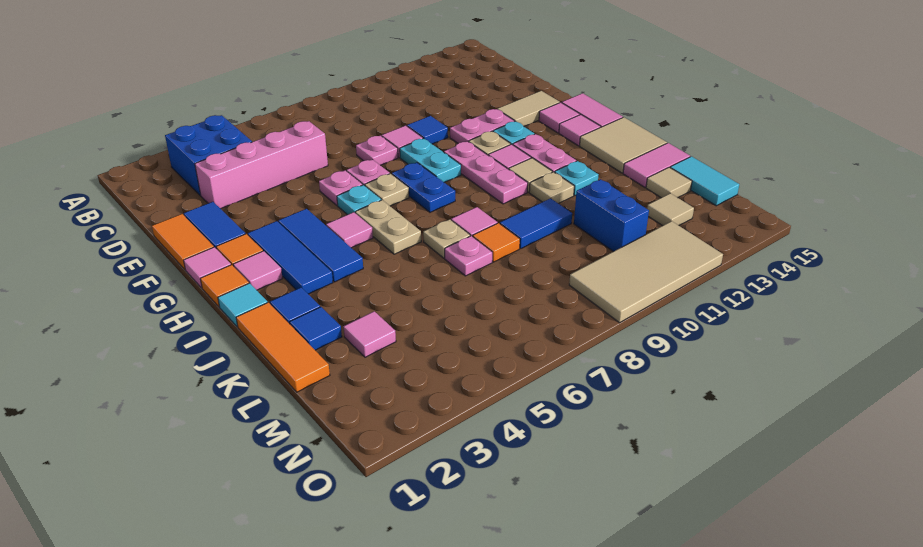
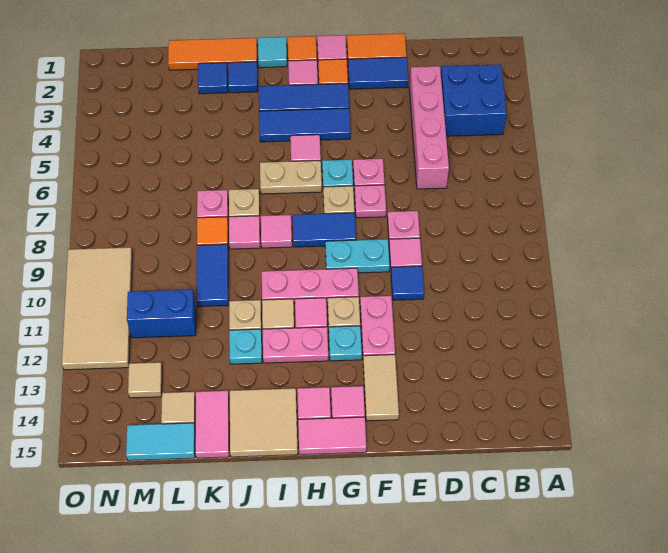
blue plate G8:H8 level 1 -> blue tile G8:H8 level 1
pink tile L3 level 1 -> pink tile I8 level 1

